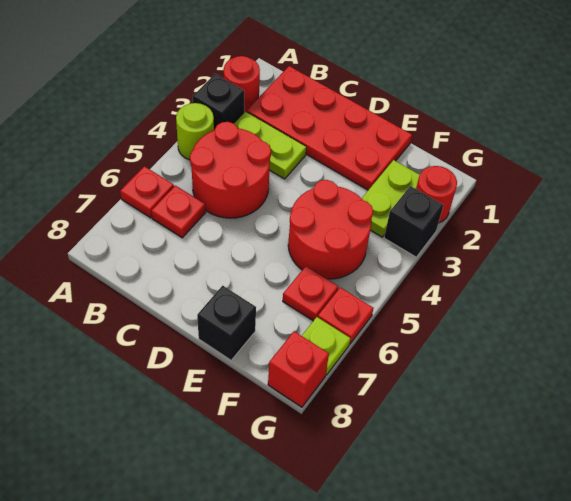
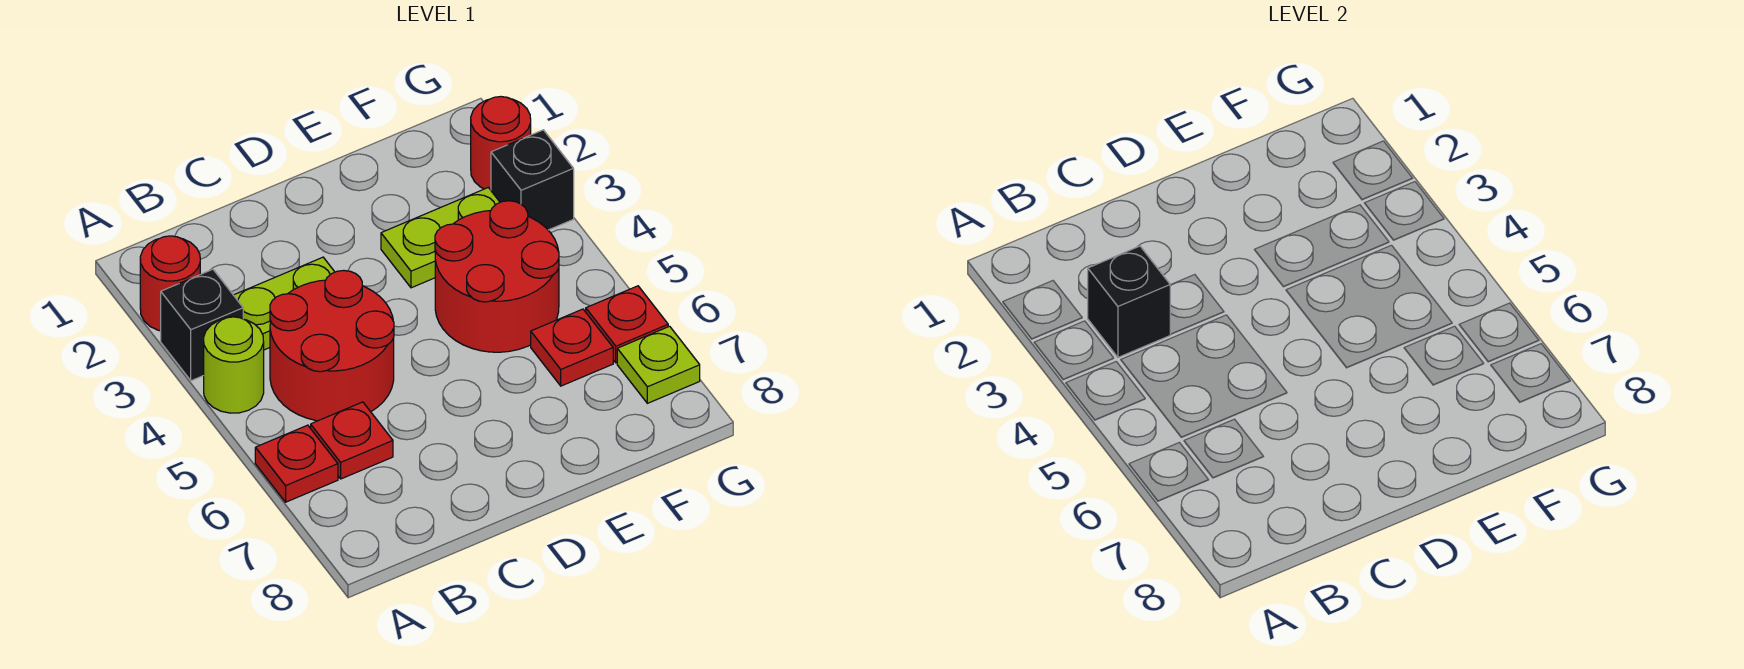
red plate B1:E2 level 1 -> none
black brick E8 level 1 -> black brick B3 level 2
lime plate F2:F3 level 1 -> lime plate E3:F3 level 1
red brick G8 level 1 -> none

